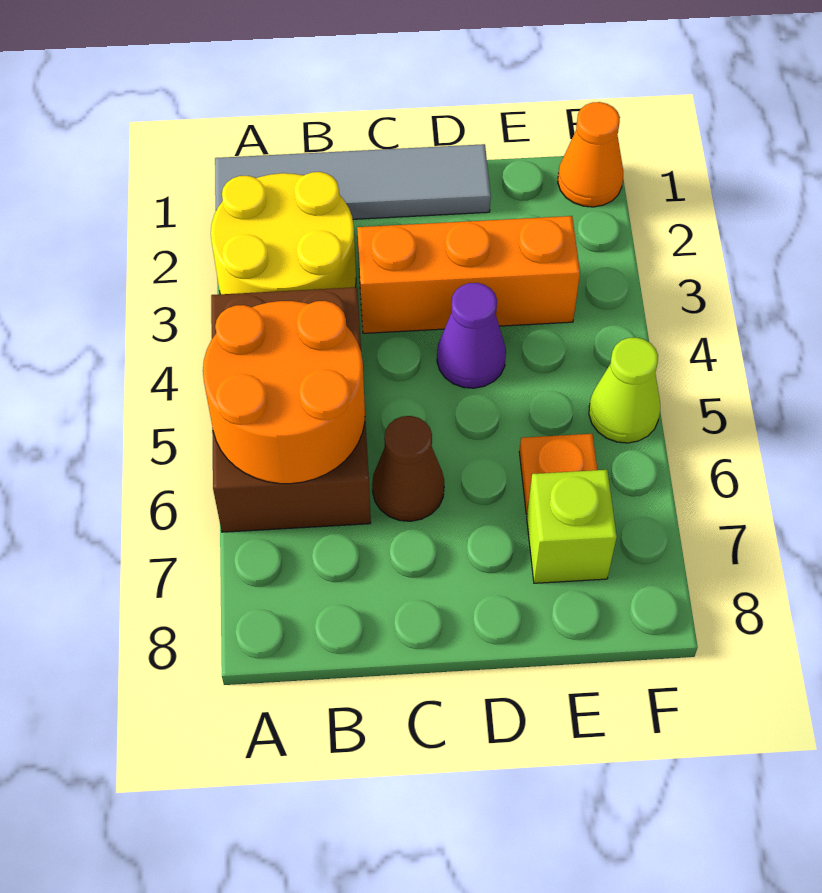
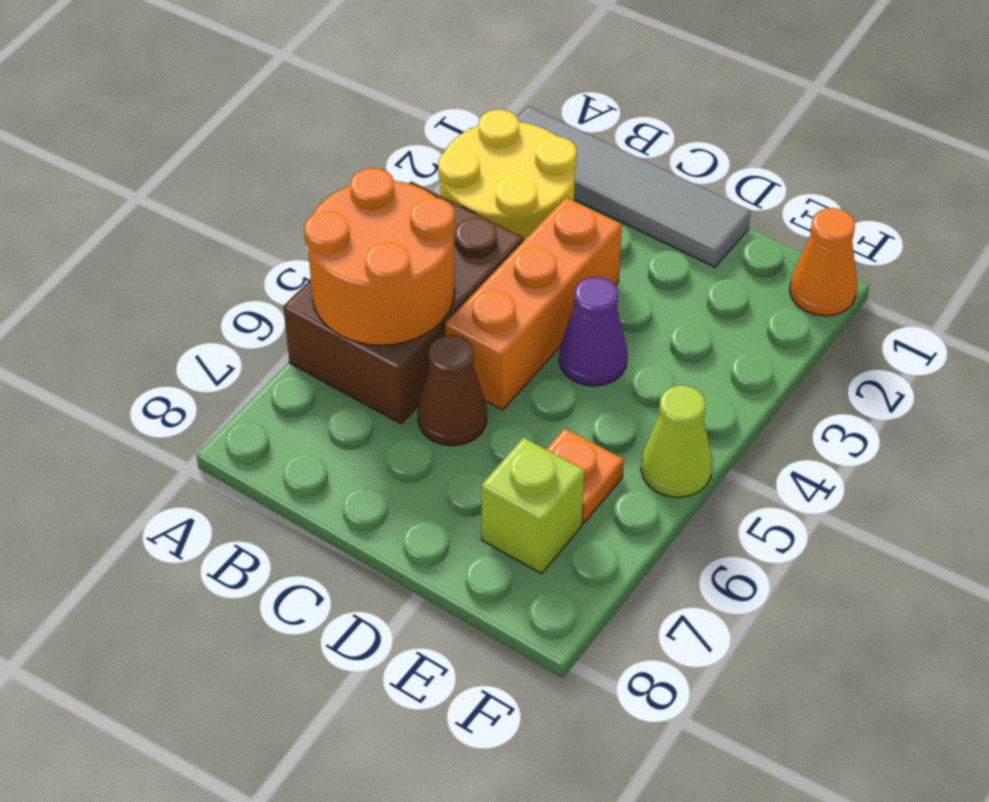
orange brick C3:E3 level 1 -> orange brick C3:C5 level 1

